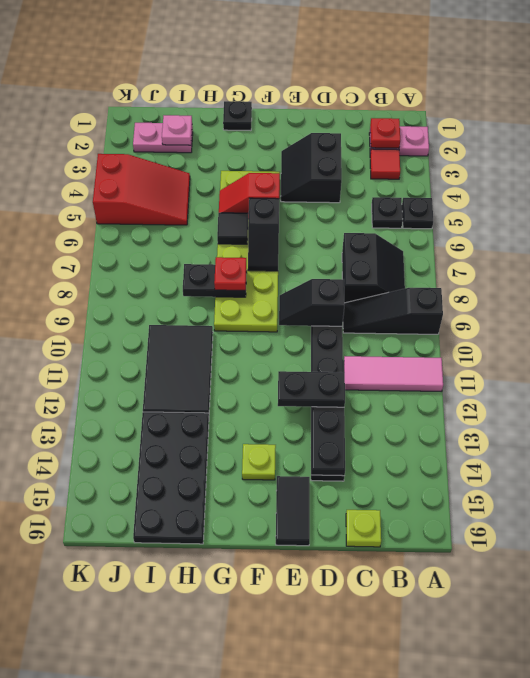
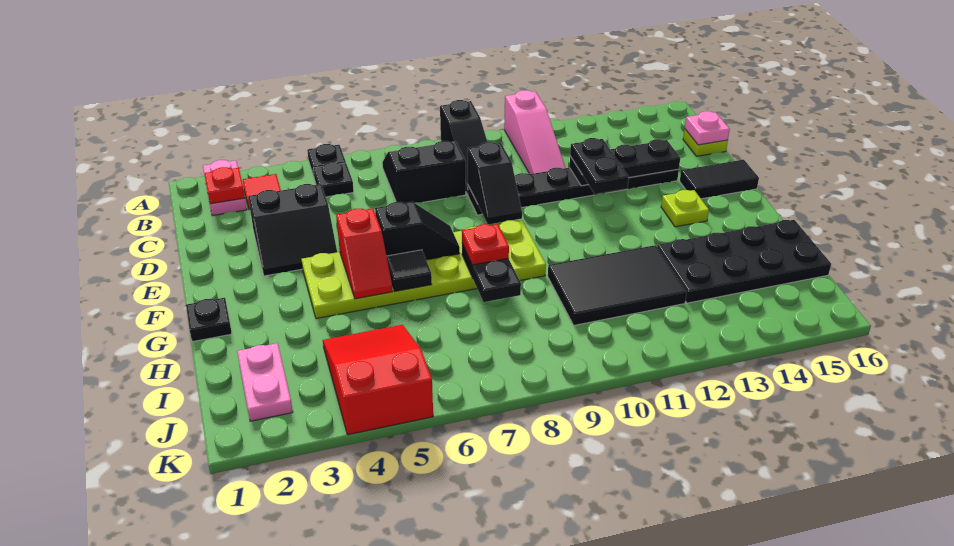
pink tile A11:C11 level 1 -> pink slope A11:C11 level 1 top A
pink plate I2 level 2 -> pink plate C16 level 2

